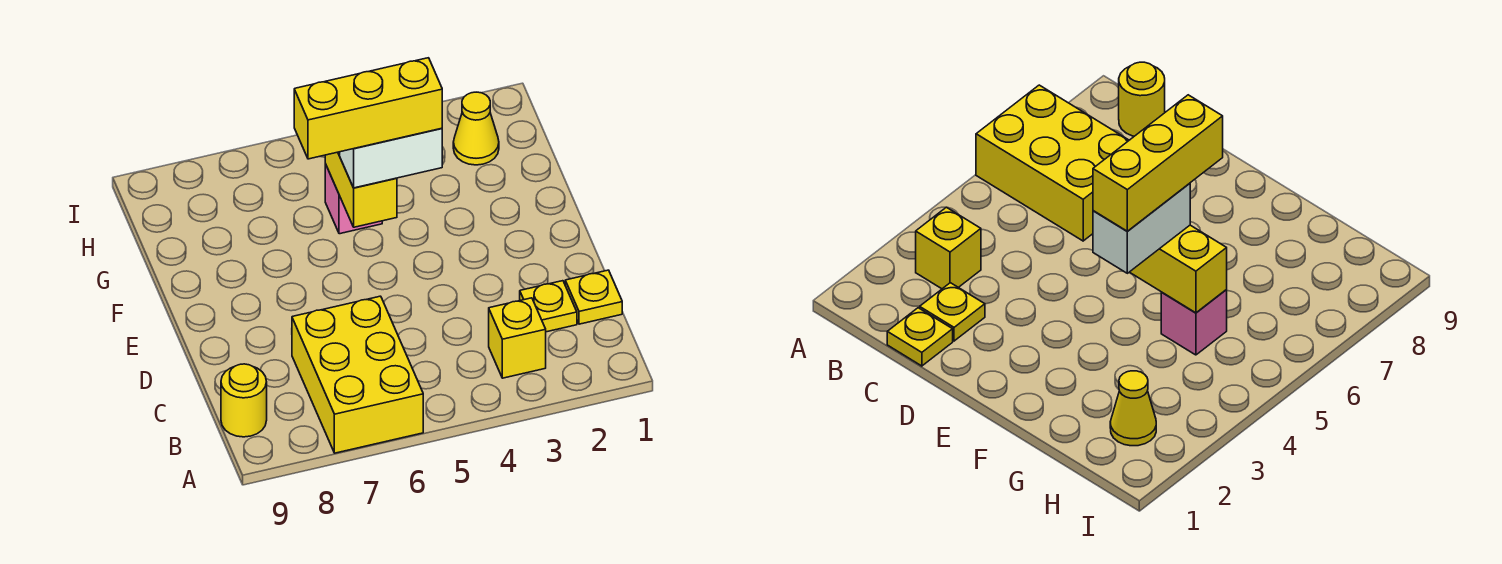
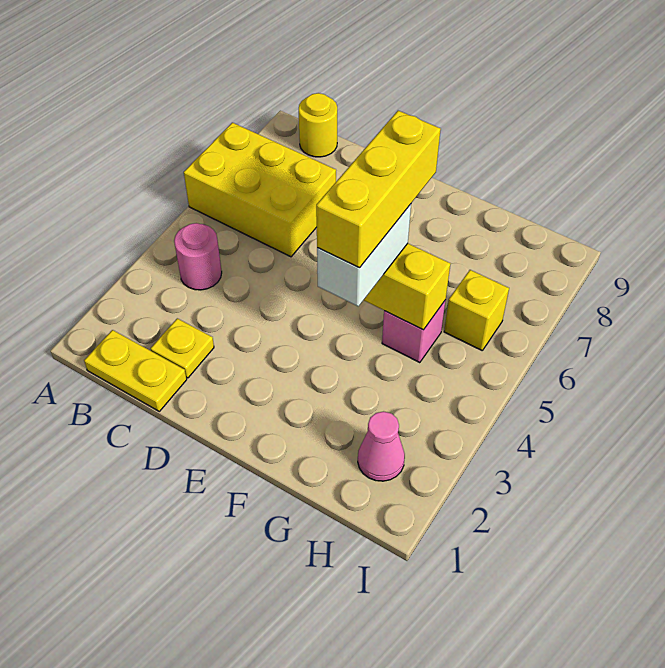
yellow brick B3 level 1 -> yellow brick H6 level 1
none -> pink round brick B4 level 1
yellow plate C1 level 1 -> yellow plate B1:C1 level 1
yellow cone H2 level 1 -> pink cone H2 level 1

